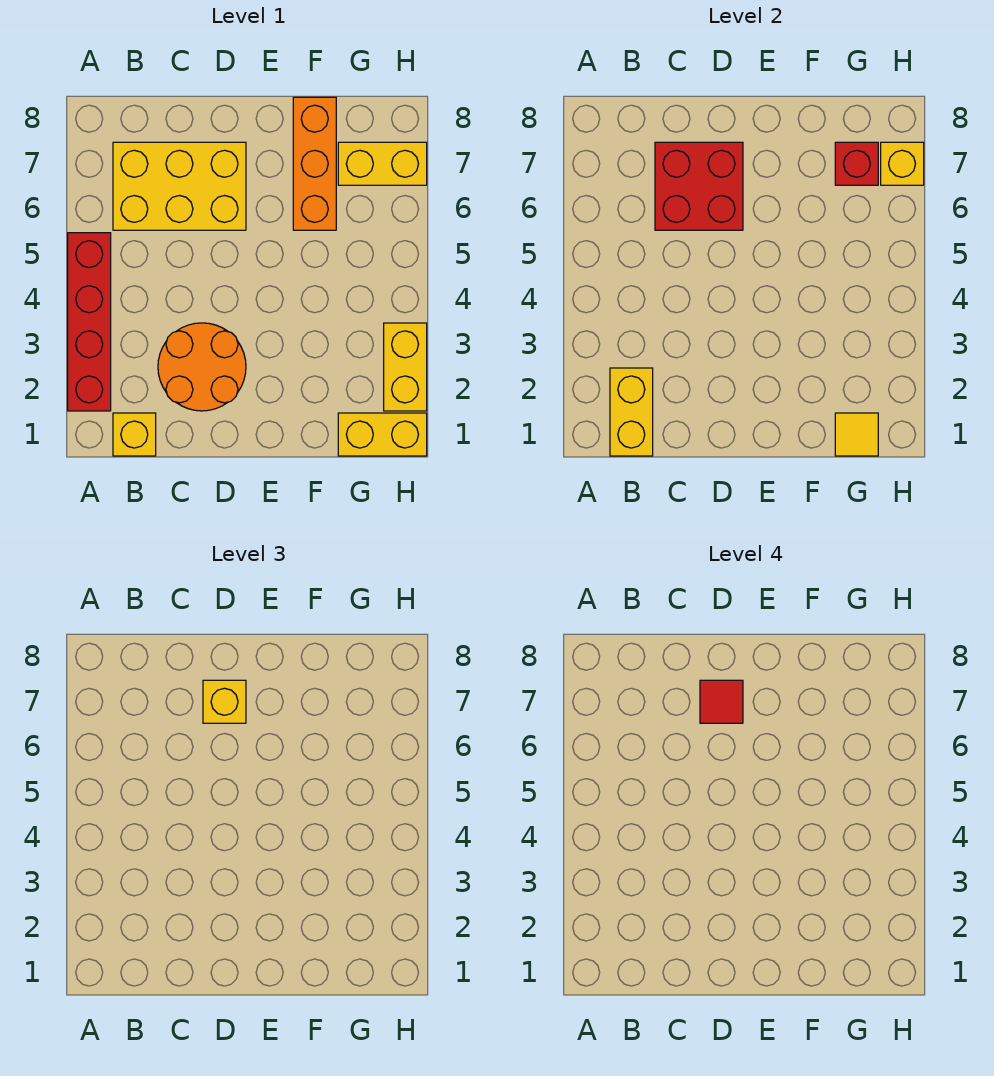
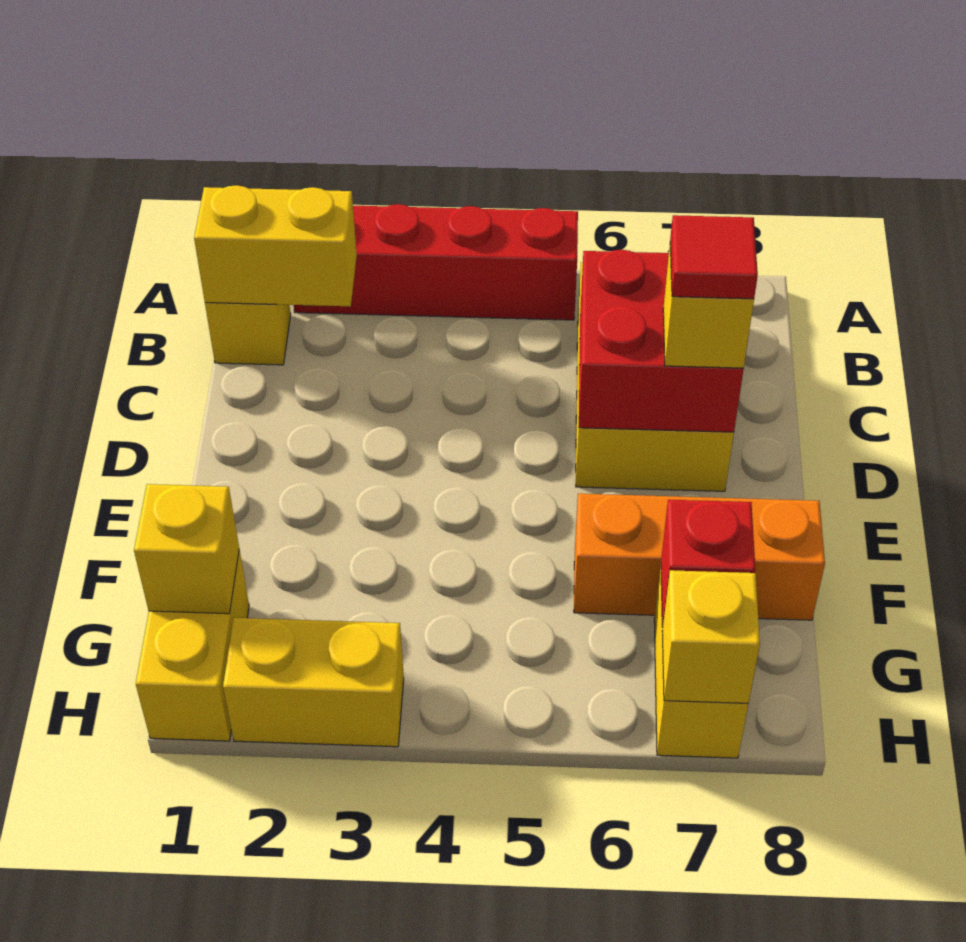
orange round brick C2:D3 level 1 -> none
yellow tile G1 level 2 -> yellow brick G1 level 2

